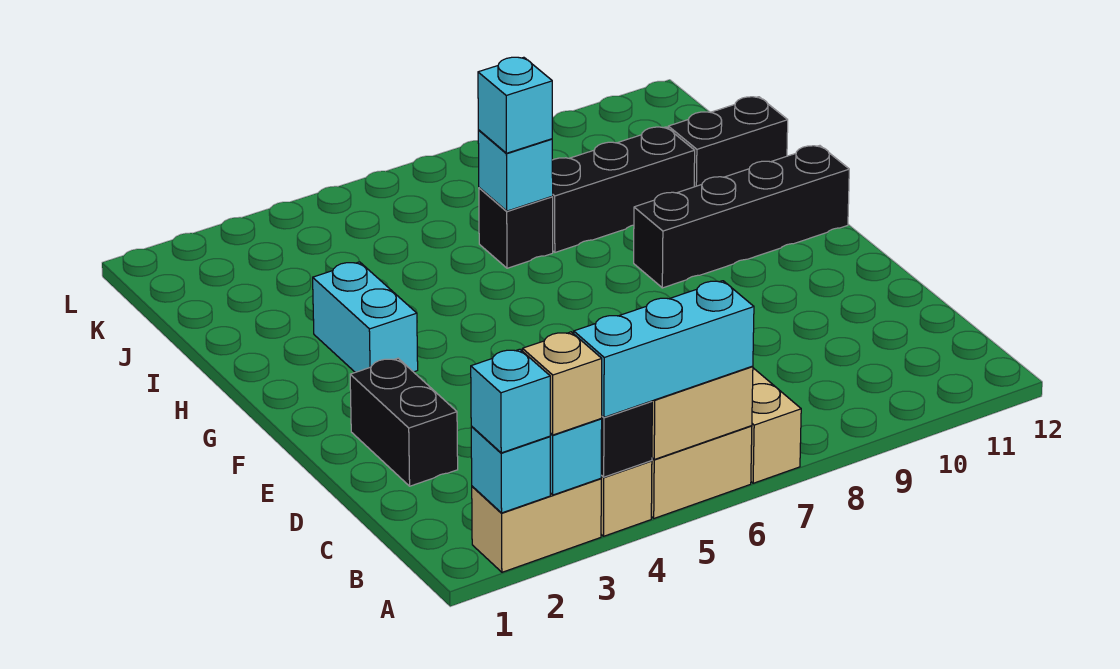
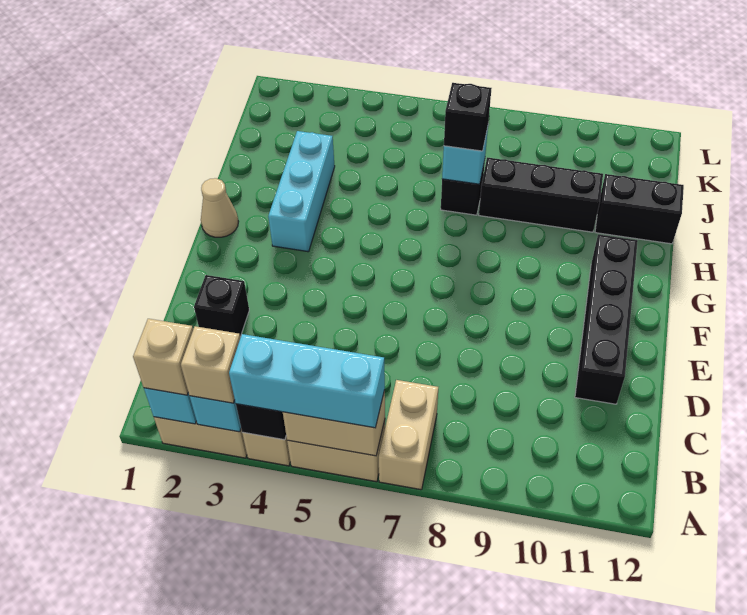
cyan brick A2 level 3 -> tan brick A2 level 3
black brick D2:E2 level 1 -> black brick D2 level 1
none -> tan cone G1 level 1
cyan brick G3:H3 level 1 -> cyan brick G3:I3 level 1
black brick G9:G12 level 1 -> black brick D11:G11 level 1
cyan brick I7 level 3 -> black brick I7 level 3

